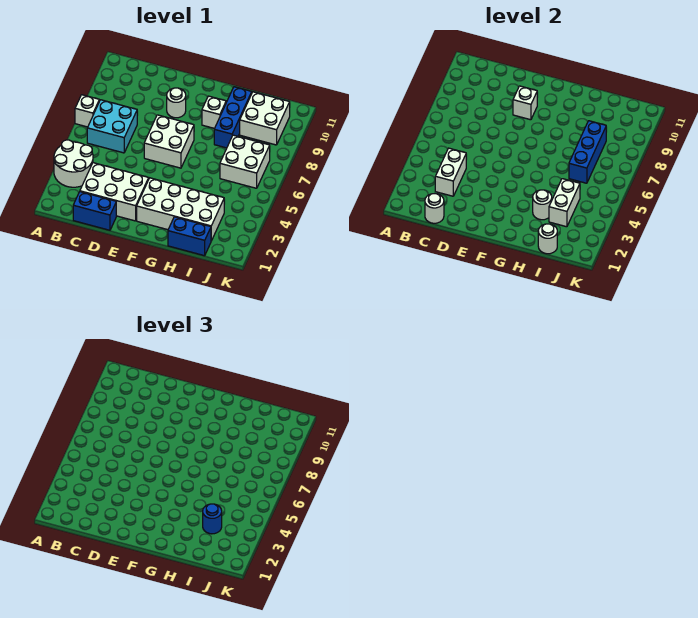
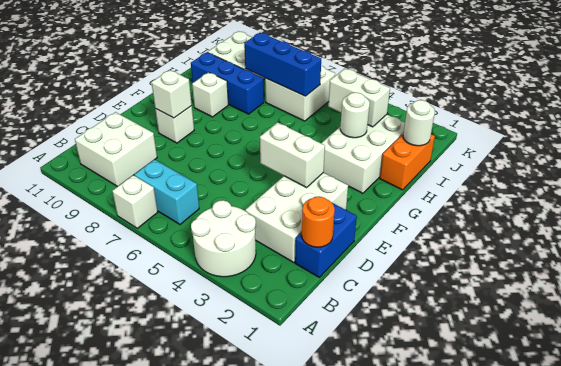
cyan brick B6:C7 level 1 -> cyan brick B6:B7 level 1
white round brick C1 level 2 -> orange round brick C1 level 2
white brick C3:C4 level 2 -> white brick E3:E4 level 2
white brick E6:F7 level 1 -> white brick B9:C10 level 1
white round brick E9 level 1 -> white brick E9 level 1
white brick F2:I3 level 1 -> white brick G2:I3 level 1
blue brick H1:I1 level 1 -> orange brick H1:I1 level 1
blue round brick I3 level 3 -> none

